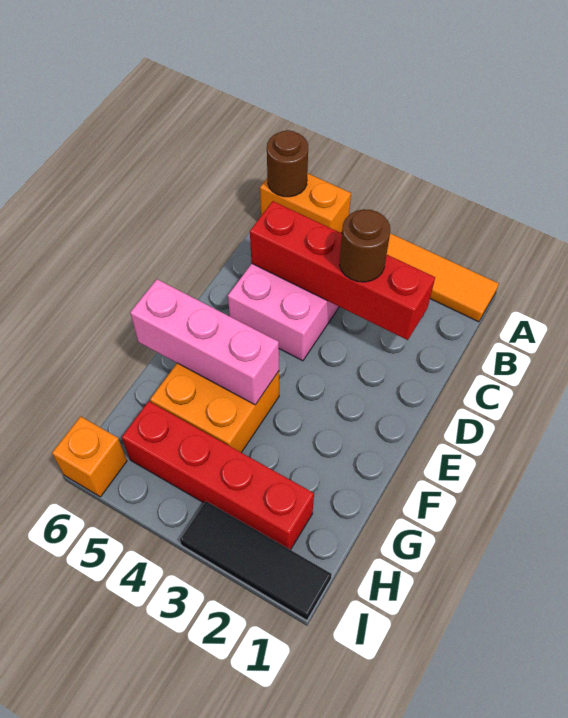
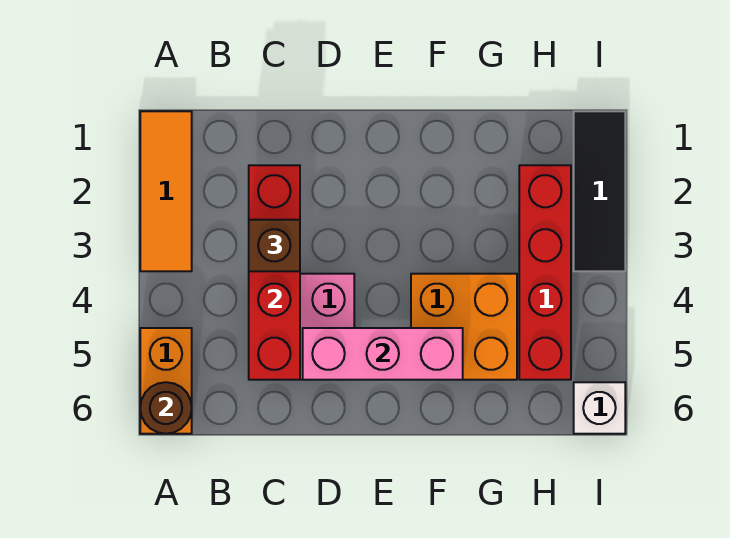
brown round brick C3 level 3 -> brown brick C3 level 3
pink brick F4:F6 level 2 -> pink brick D5:F5 level 2
orange brick I6 level 1 -> white brick I6 level 1

